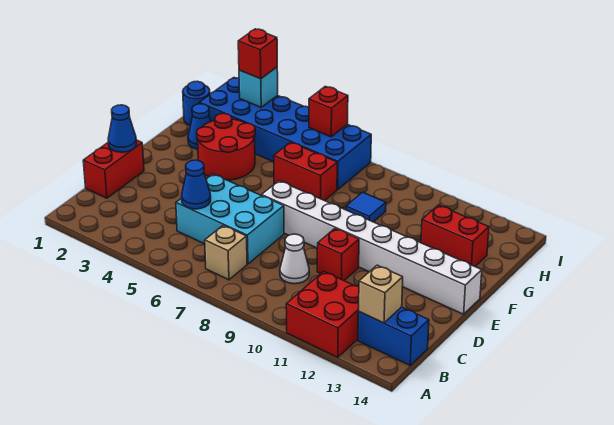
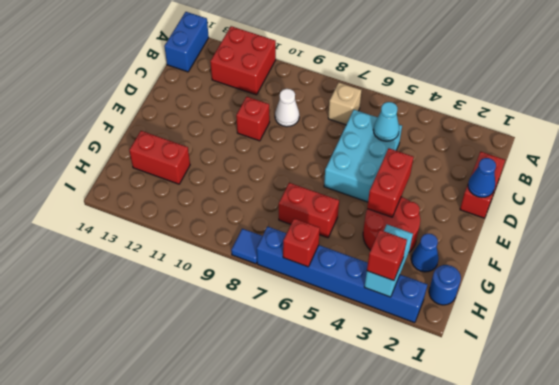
blue brick B13:B14 level 1 -> blue brick A14:B14 level 1
tan brick B13 level 2 -> none
cyan brick C5:D7 level 1 -> cyan brick C5:E6 level 1
blue cone C5 level 2 -> cyan cone C5 level 2
none -> red brick E4:F4 level 2
white brick E7:E14 level 1 -> none
blue tile G9 level 1 -> blue tile I8 level 1
blue brick H2:I7 level 1 -> blue brick I2:I7 level 1
cyan brick I3 level 2 -> cyan brick H3:I3 level 2

